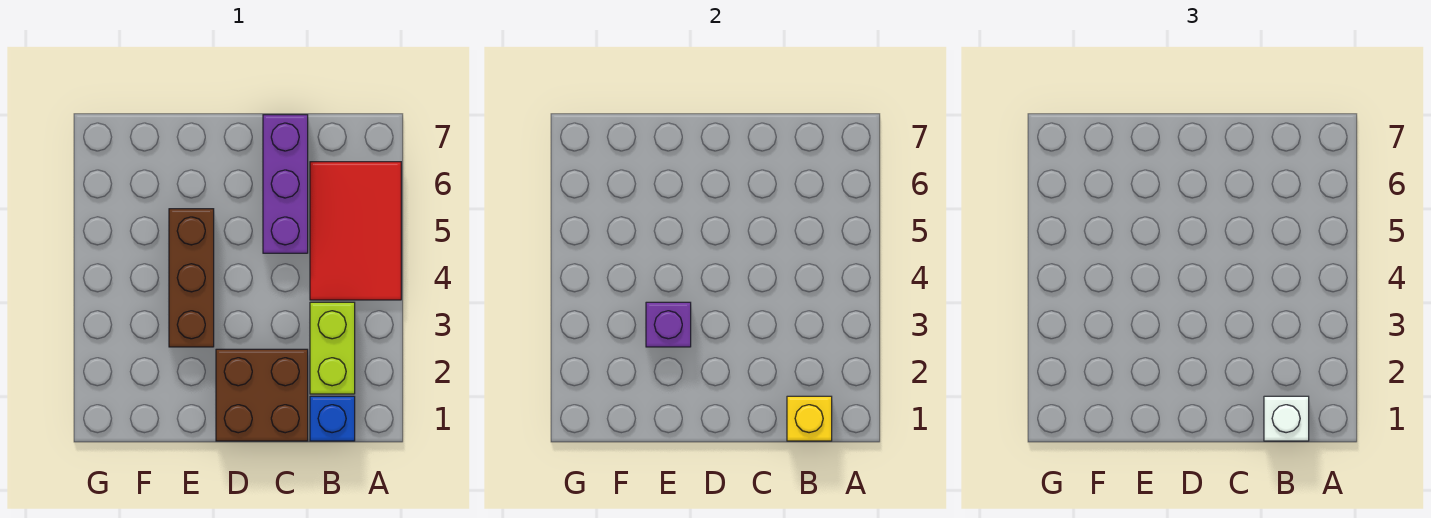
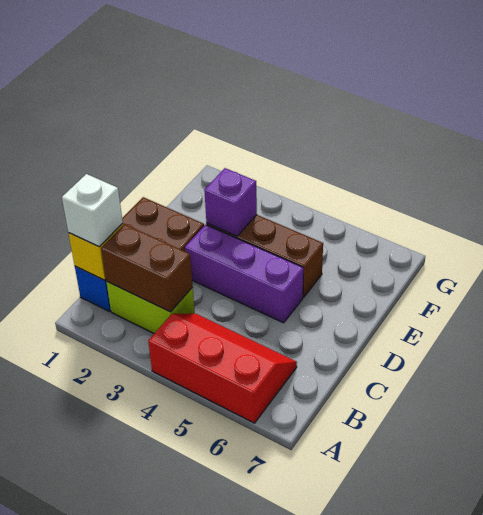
red tile A4:B6 level 1 -> red slope A4:B6 level 1 top A
none -> brown brick B2:B3 level 2
purple brick C5:C7 level 1 -> purple brick D3:D5 level 1

